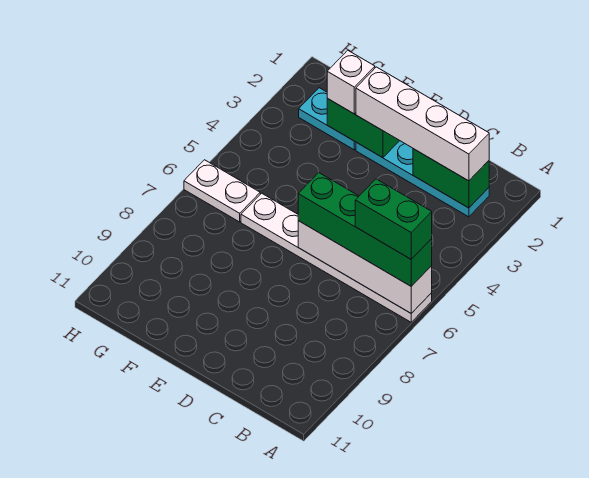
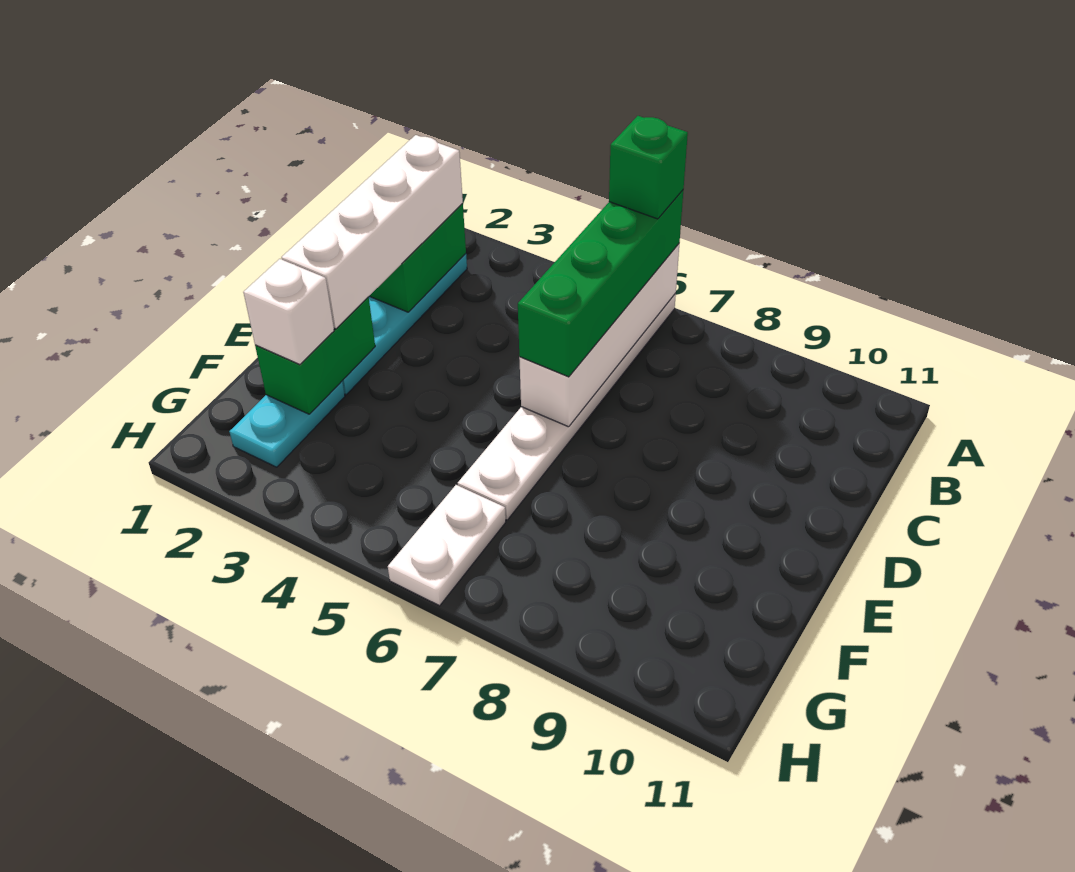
green brick A6:B6 level 4 -> green brick A6 level 4

